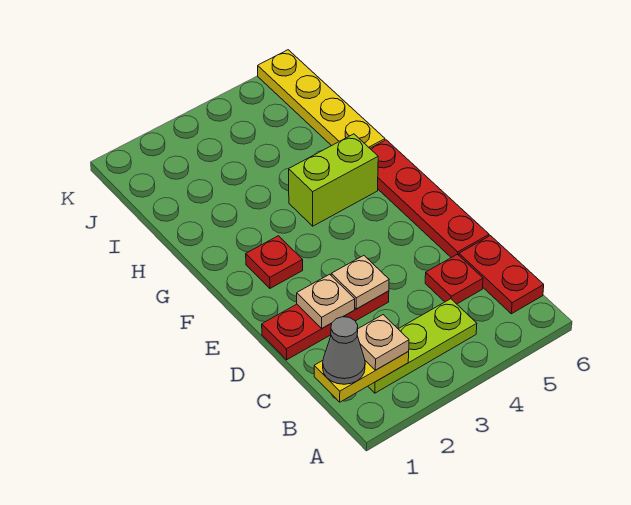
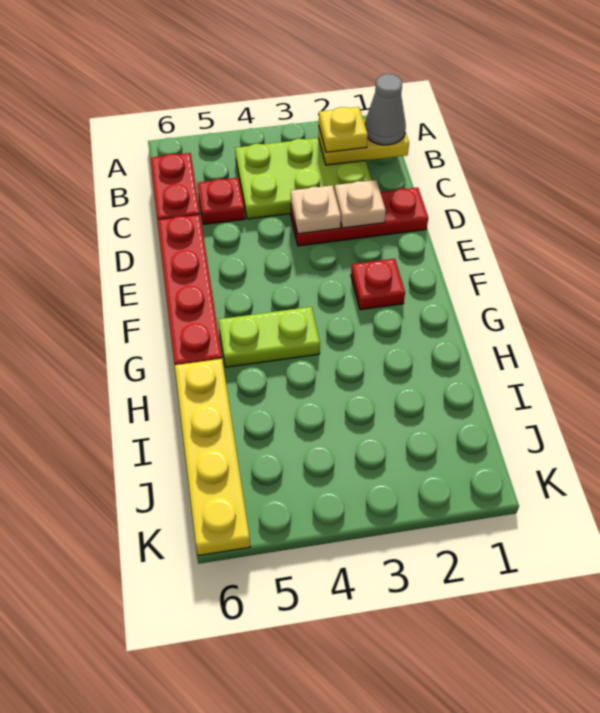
lime plate B2:B4 level 1 -> lime plate B2:C4 level 1
tan plate B2 level 3 -> yellow plate B2 level 3
lime brick G4:G5 level 1 -> lime plate G4:G5 level 1

